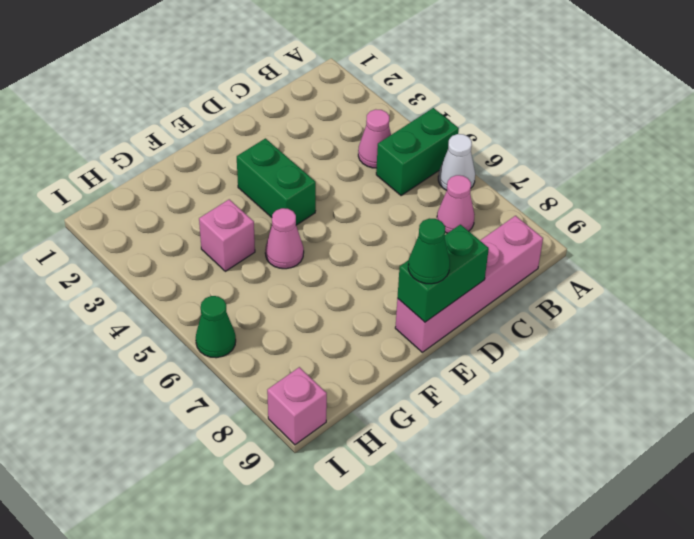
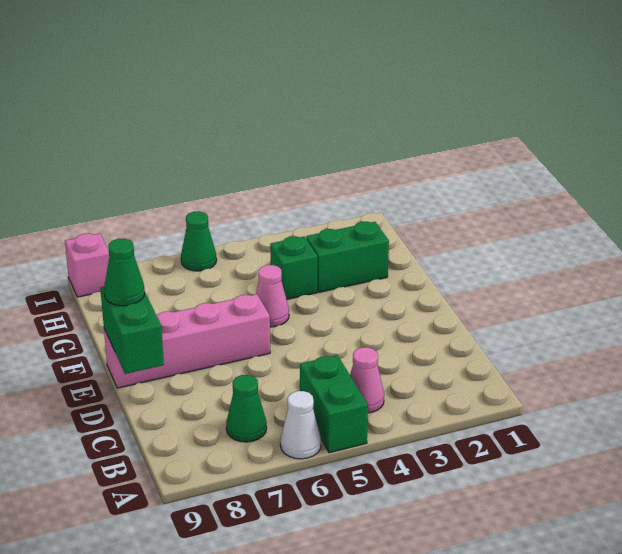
pink cone B7 level 1 -> green cone B7 level 1
pink brick B9:E9 level 1 -> pink brick E6:E9 level 1
green brick E3:E4 level 1 -> green brick G2:G3 level 1
pink brick G4 level 1 -> green brick G4 level 1

